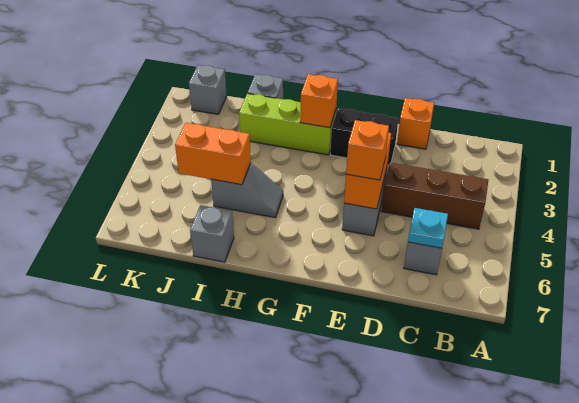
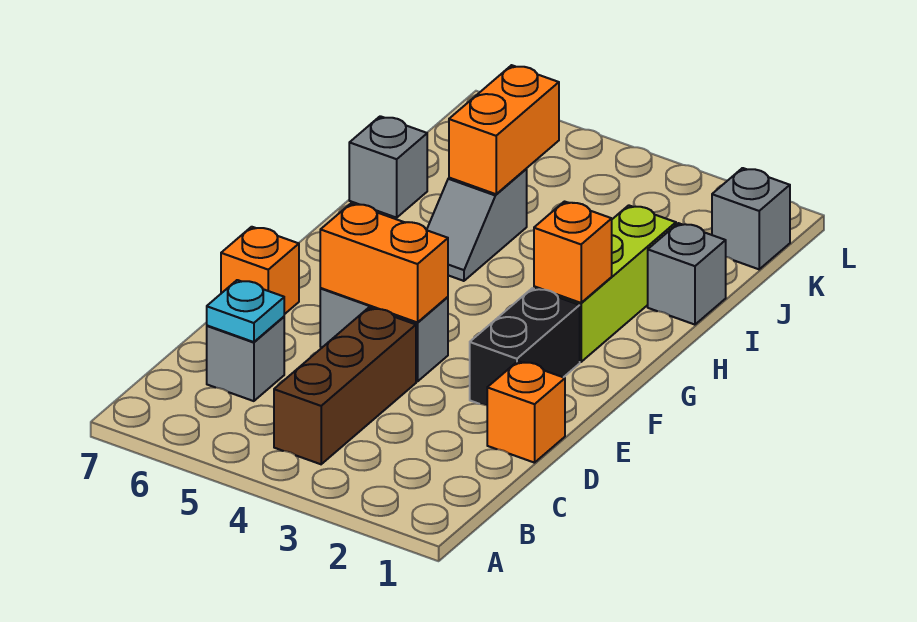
orange brick E5 level 3 -> orange brick E7 level 1

